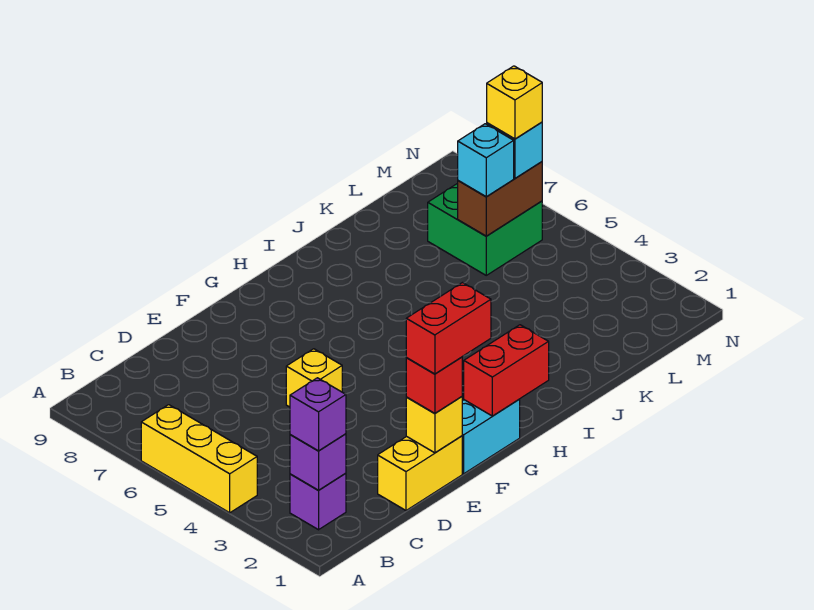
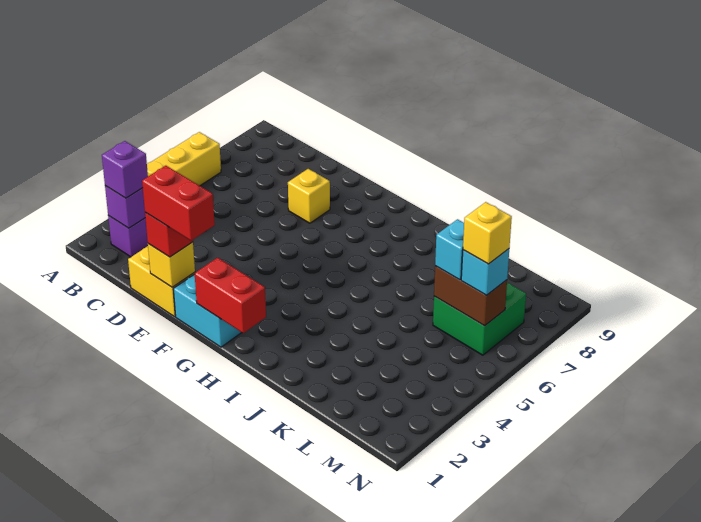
yellow brick E5 level 1 -> yellow brick E7 level 1

